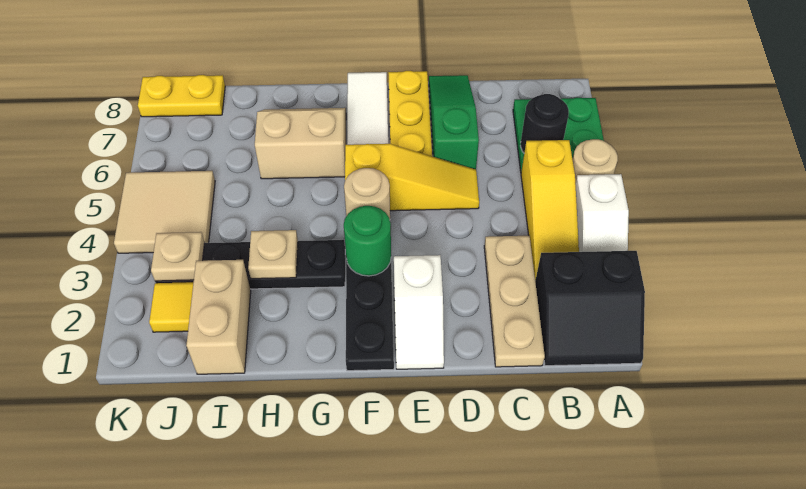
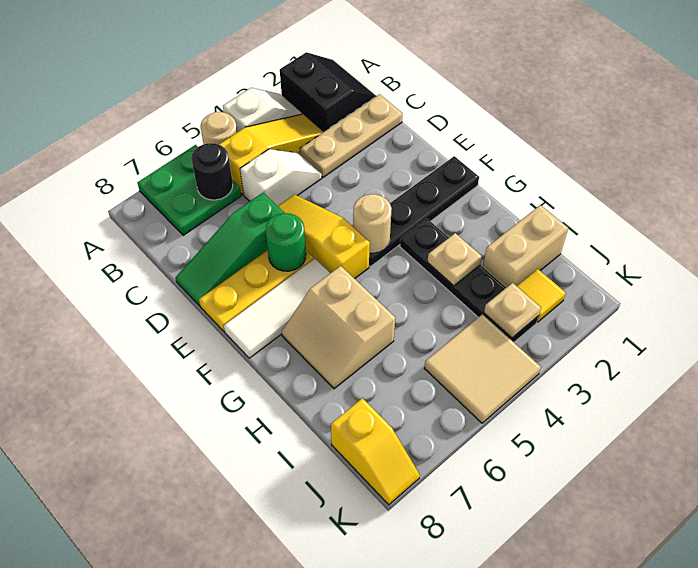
white slope E1:E2 level 1 top 2 -> white slope C4:C5 level 1 top 5
green round brick F3 level 2 -> green round brick E6 level 2
yellow plate J8:K8 level 1 -> yellow slope J8:K8 level 1 top J

